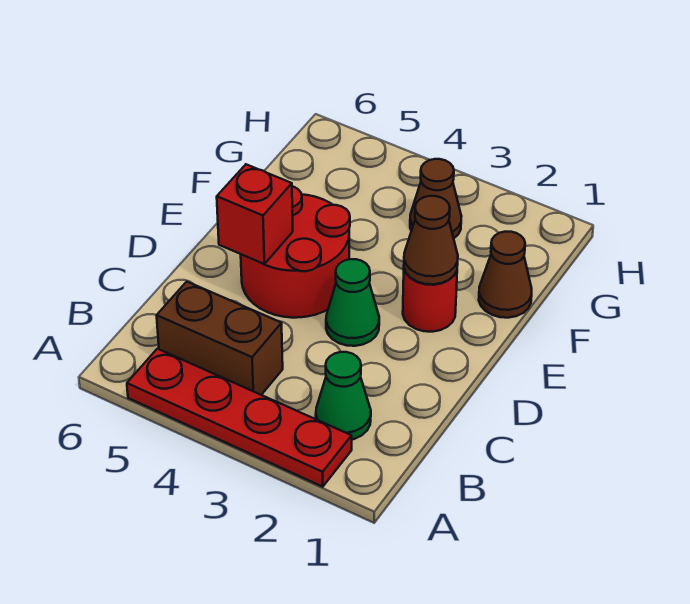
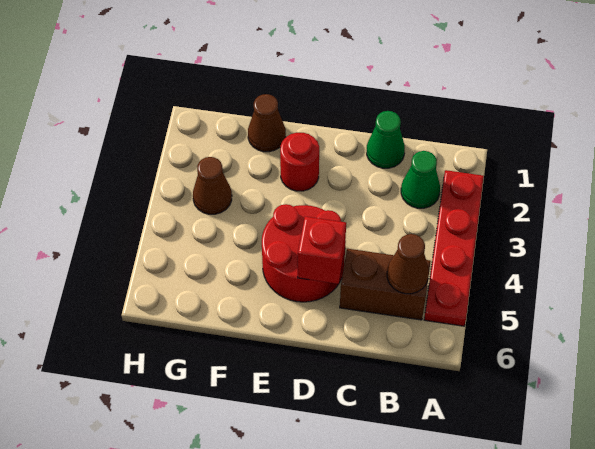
brown brick B4:B5 level 1 -> brown brick B5:C5 level 1
green cone D3 level 1 -> green cone C1 level 1
brown cone E2 level 2 -> brown cone B5 level 2

